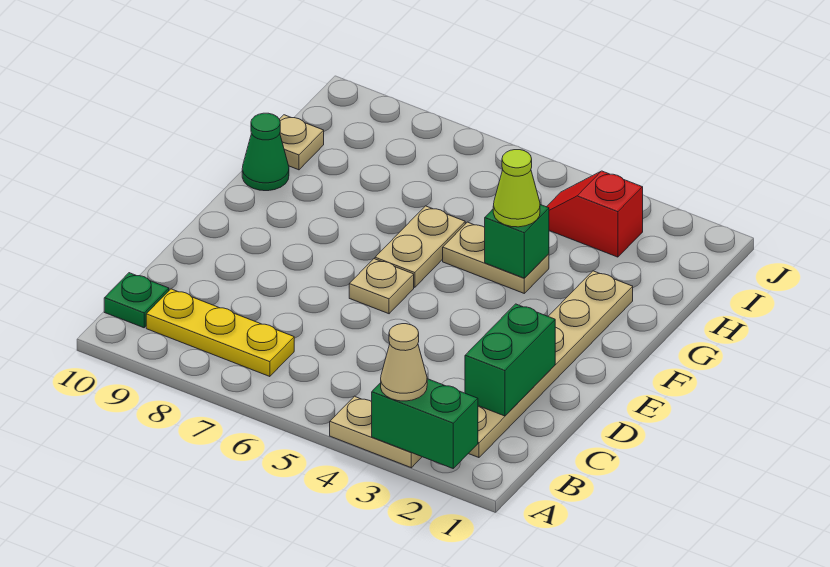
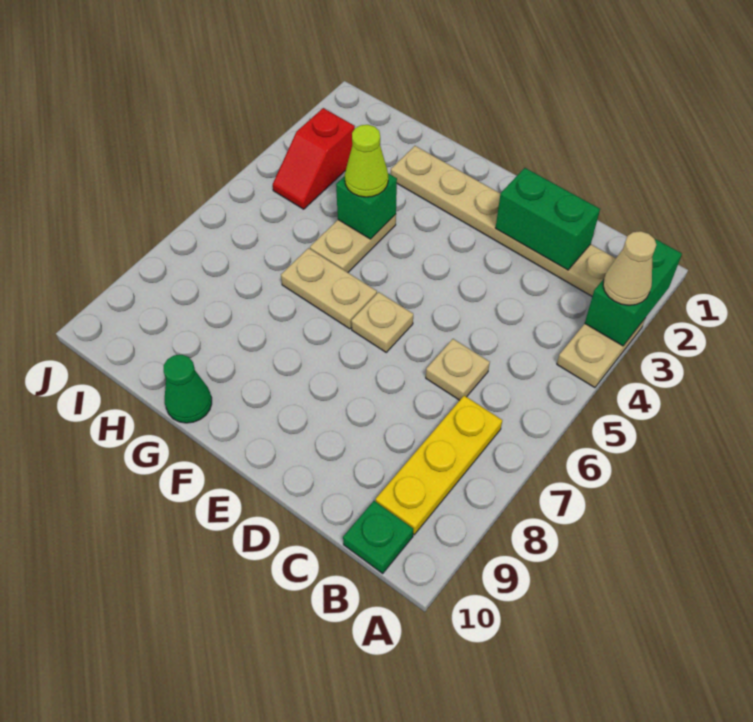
tan plate H10 level 1 -> tan plate C6 level 1

